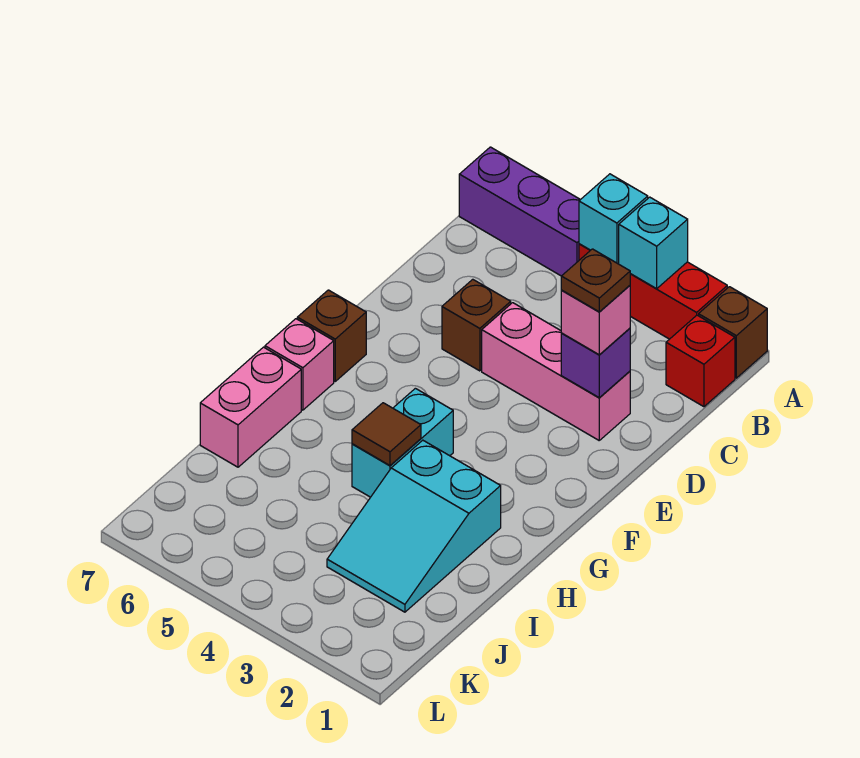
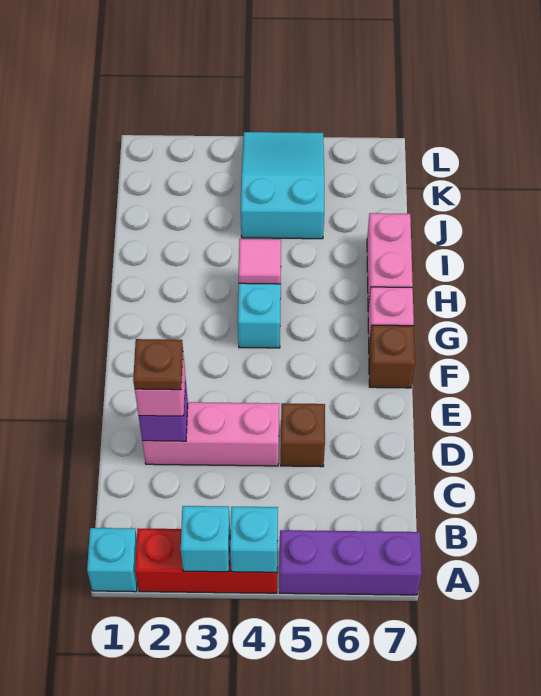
brown brick A1 level 1 -> cyan brick A1 level 1
red brick B1 level 1 -> none
cyan slope H2:J3 level 1 top H -> cyan slope J4:L5 level 1 top J
brown tile H4 level 2 -> pink tile H4 level 2

